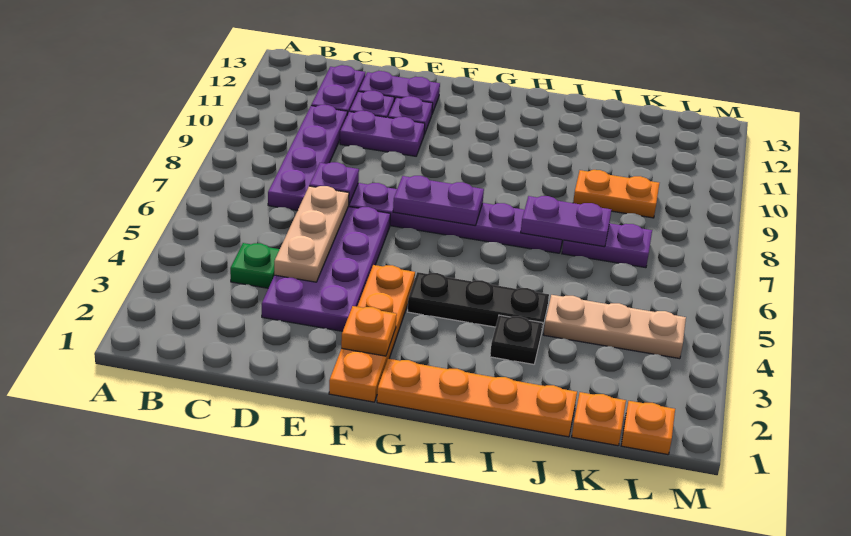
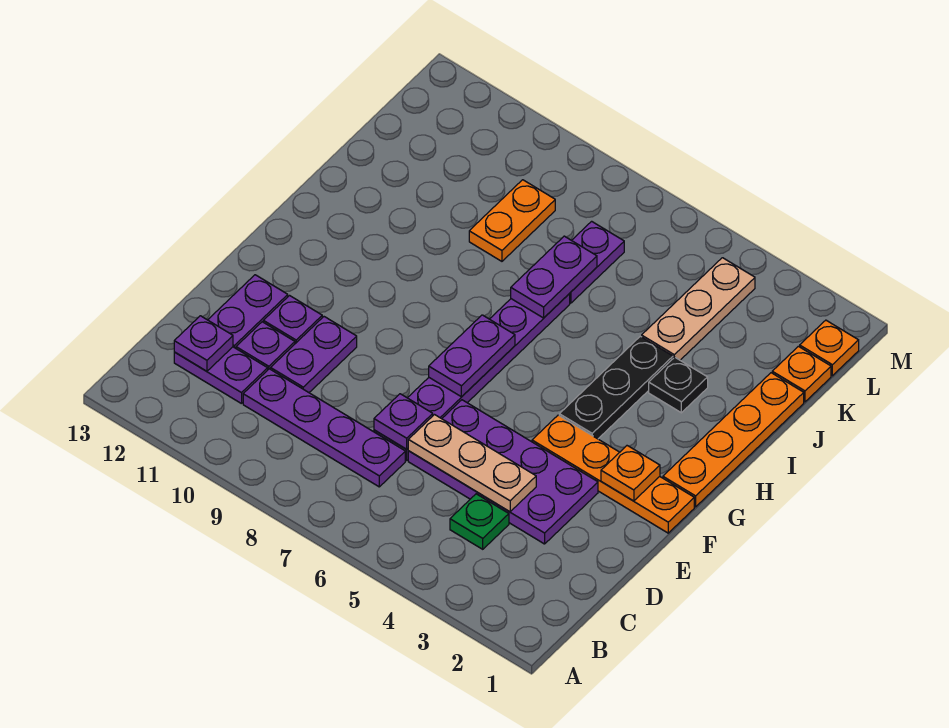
none -> purple plate C12 level 2

